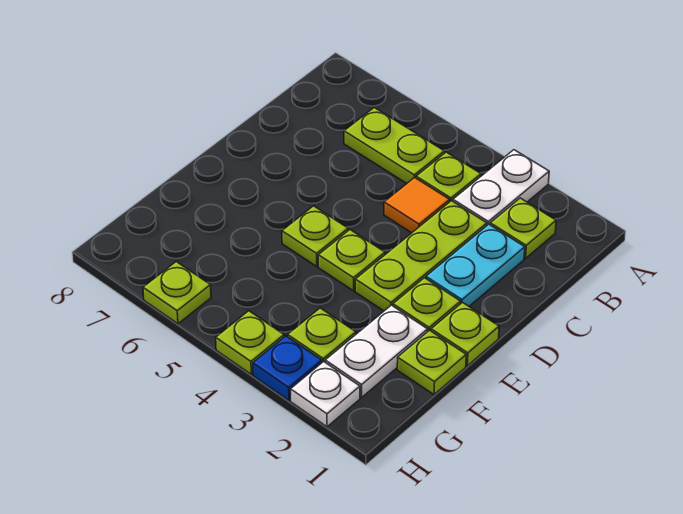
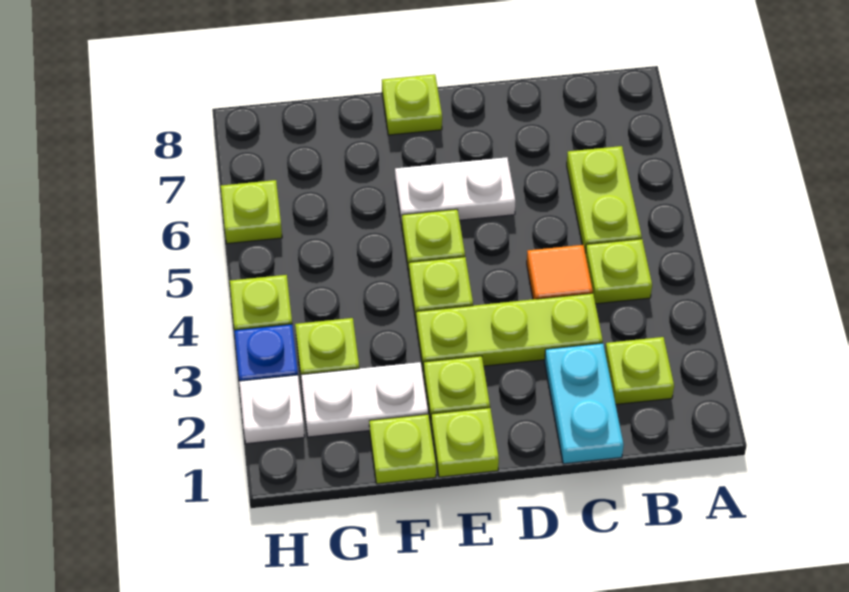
white plate A3:B3 level 1 -> white plate D6:E6 level 1
cyan plate C2:D2 level 1 -> cyan plate C1:C2 level 1
none -> lime plate E8 level 1

